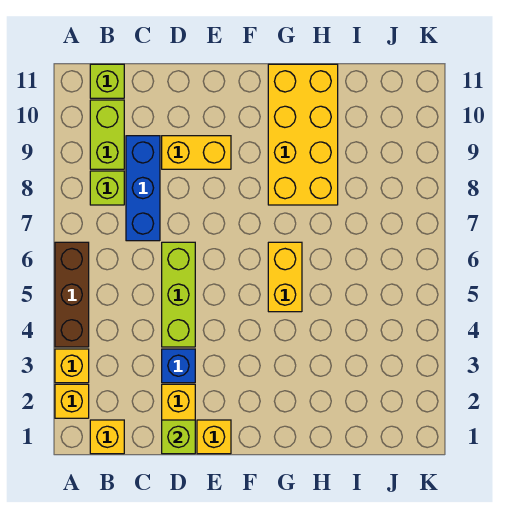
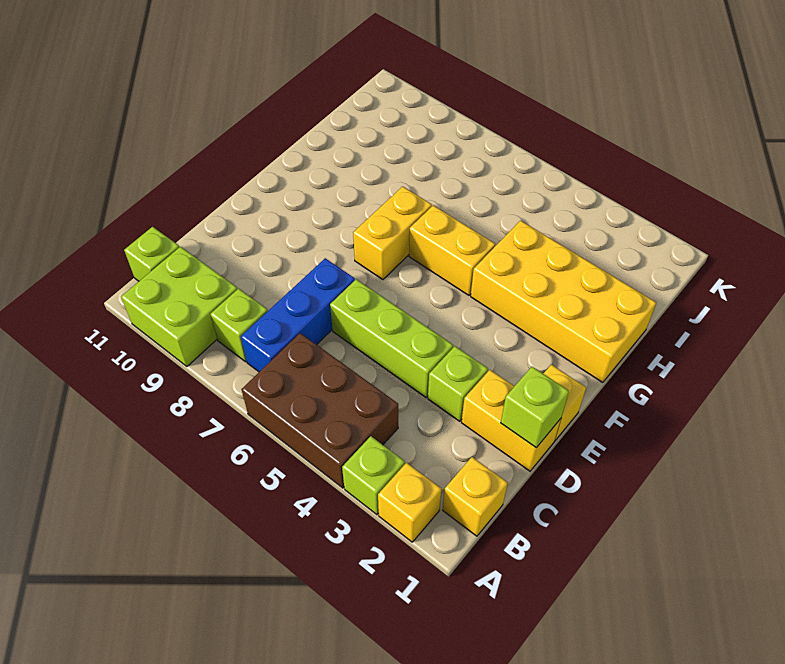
yellow brick A3 level 1 -> lime brick A3 level 1
brown brick A4:A6 level 1 -> brown brick A4:B6 level 1
lime brick B9:B10 level 1 -> lime brick A9:B10 level 1
blue brick C7:C9 level 1 -> blue brick B7:D7 level 1
blue brick D3 level 1 -> lime brick D3 level 1
yellow brick D9:E9 level 1 -> yellow brick F7:G7 level 1
yellow brick G8:H11 level 1 -> yellow brick G1:H4 level 1

